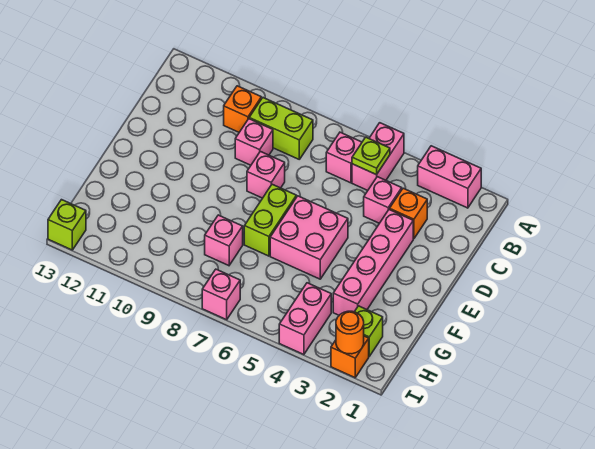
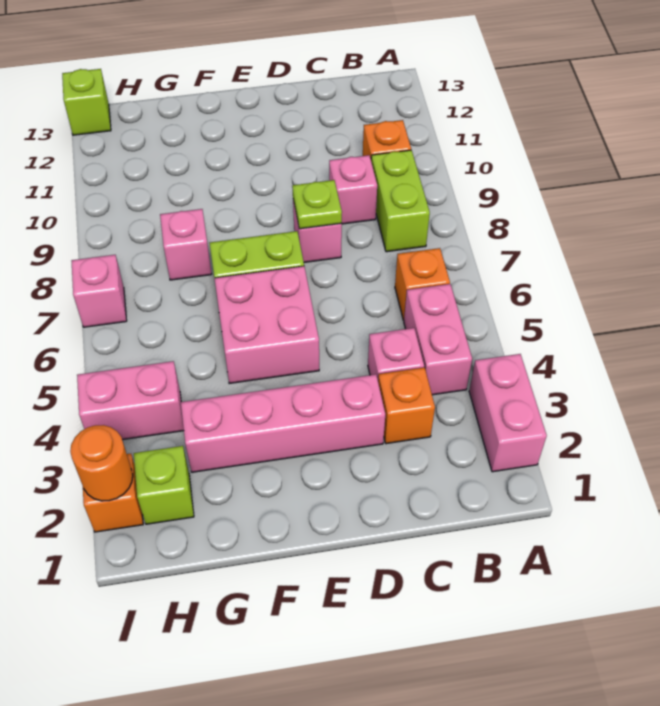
pink brick A5:B5 level 1 -> pink brick B4:B5 level 1
lime plate B5 level 2 -> lime plate D8 level 2
pink brick B6 level 1 -> orange brick B6 level 1

